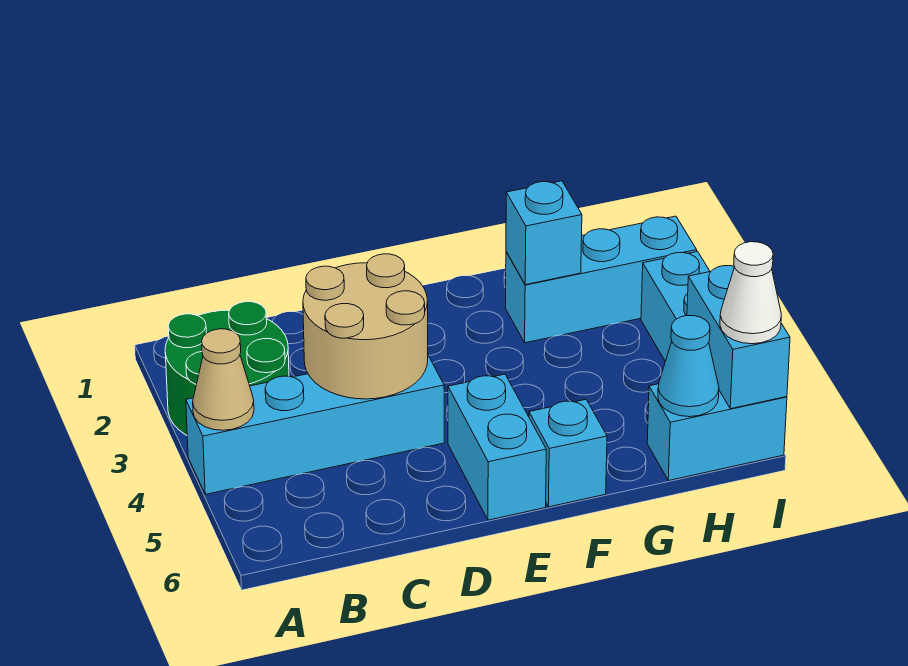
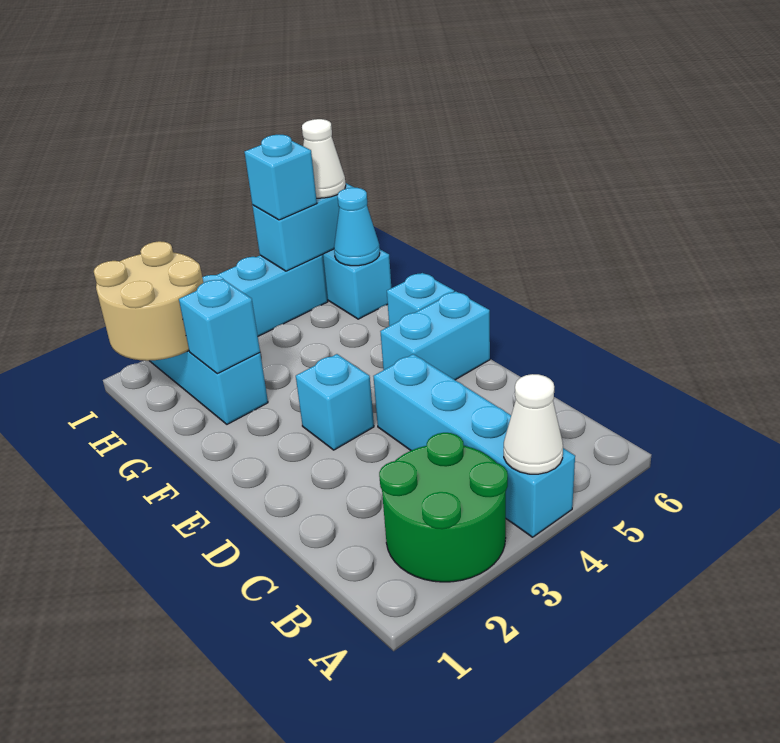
tan cone A4 level 2 -> white cone A4 level 2
tan round brick C3:D4 level 2 -> tan round brick H1:I2 level 2
none -> cyan brick E3 level 1
none -> cyan brick I5 level 3

